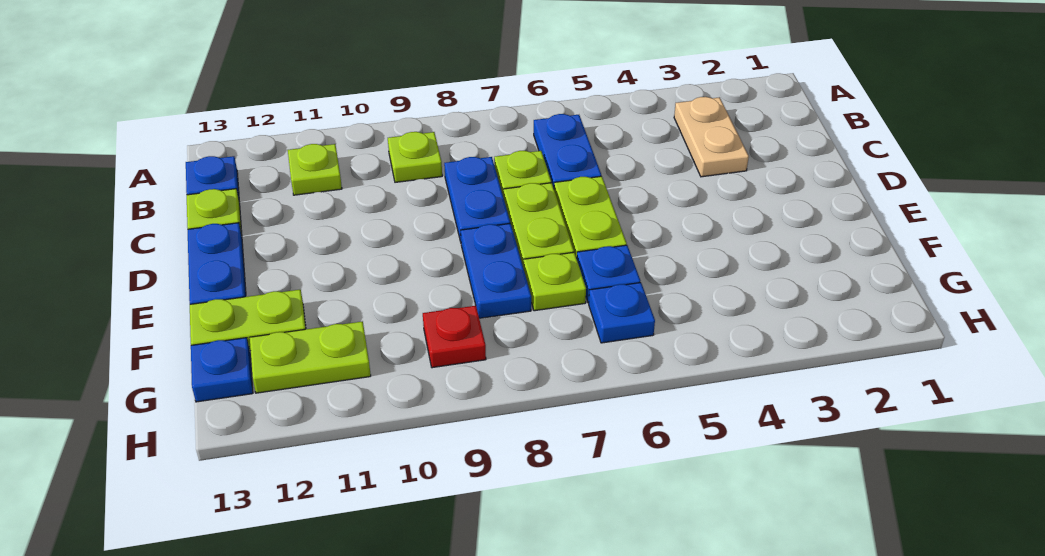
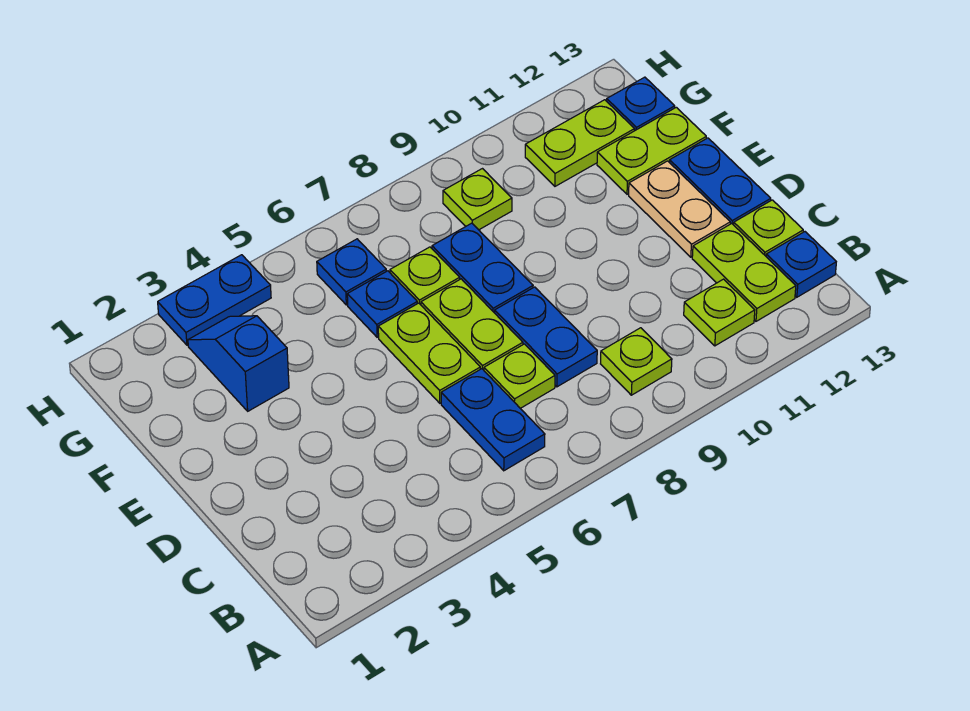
tan plate B3:C3 level 1 -> tan plate D12:E12 level 1
none -> lime plate B12:C12 level 1
none -> blue slope F3:G3 level 1 top F
red plate G9 level 1 -> lime plate G9 level 1
none -> blue plate H3:H4 level 1

